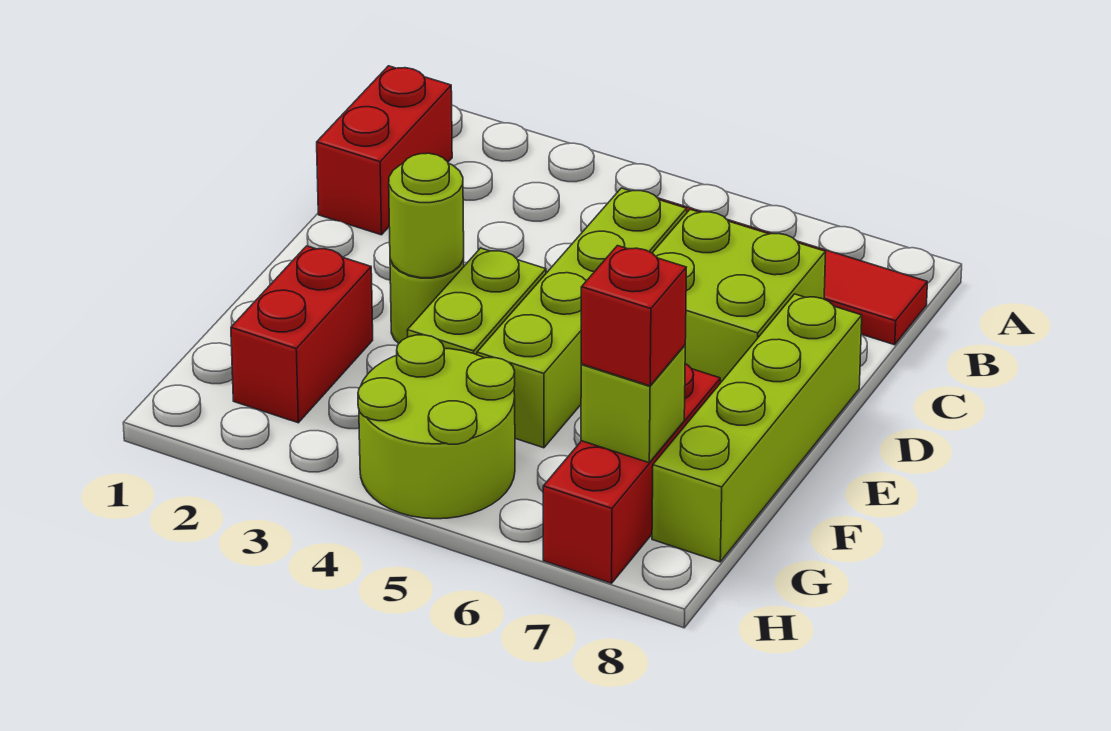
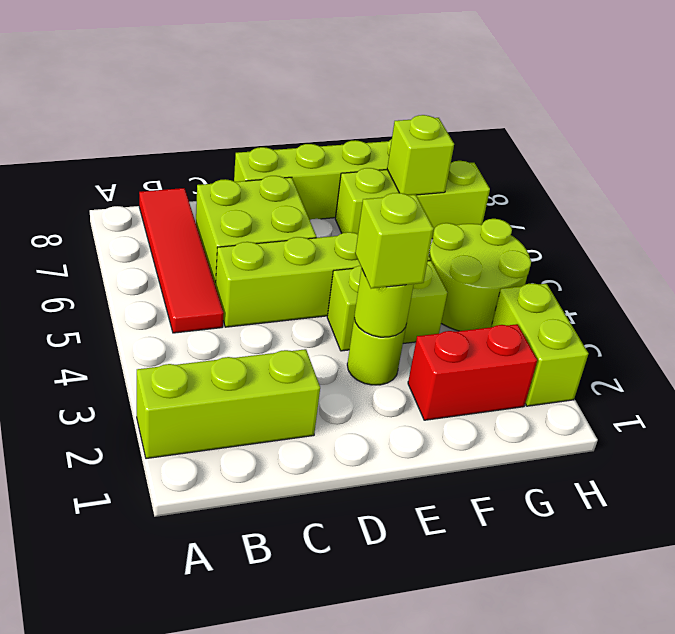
none -> lime brick A2:C2 level 1
red brick B1:C1 level 1 -> none
none -> lime brick E3 level 3
red brick F7:H7 level 1 -> lime brick F7:H7 level 1
red brick G7 level 3 -> none
none -> lime brick H2:H3 level 1

